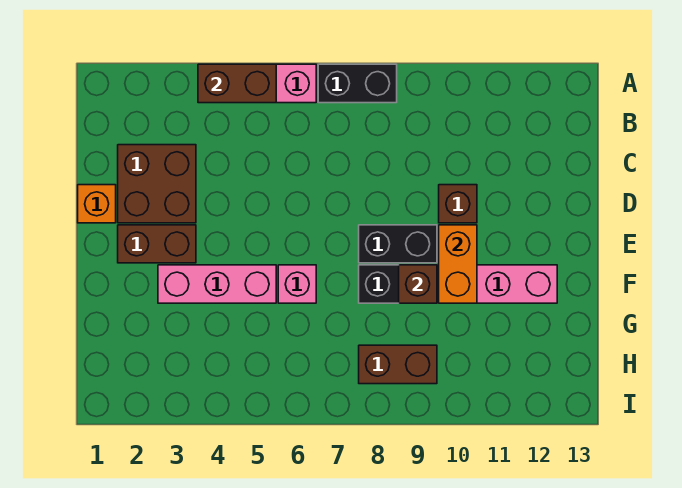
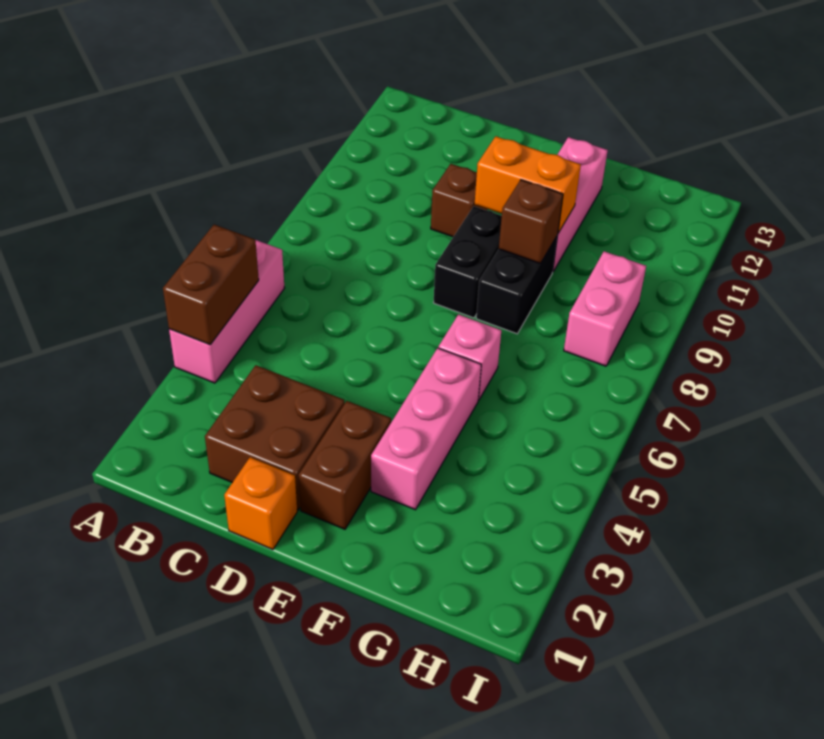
black brick A7:A8 level 1 -> none
brown brick H8:H9 level 1 -> pink brick H8:H9 level 1

